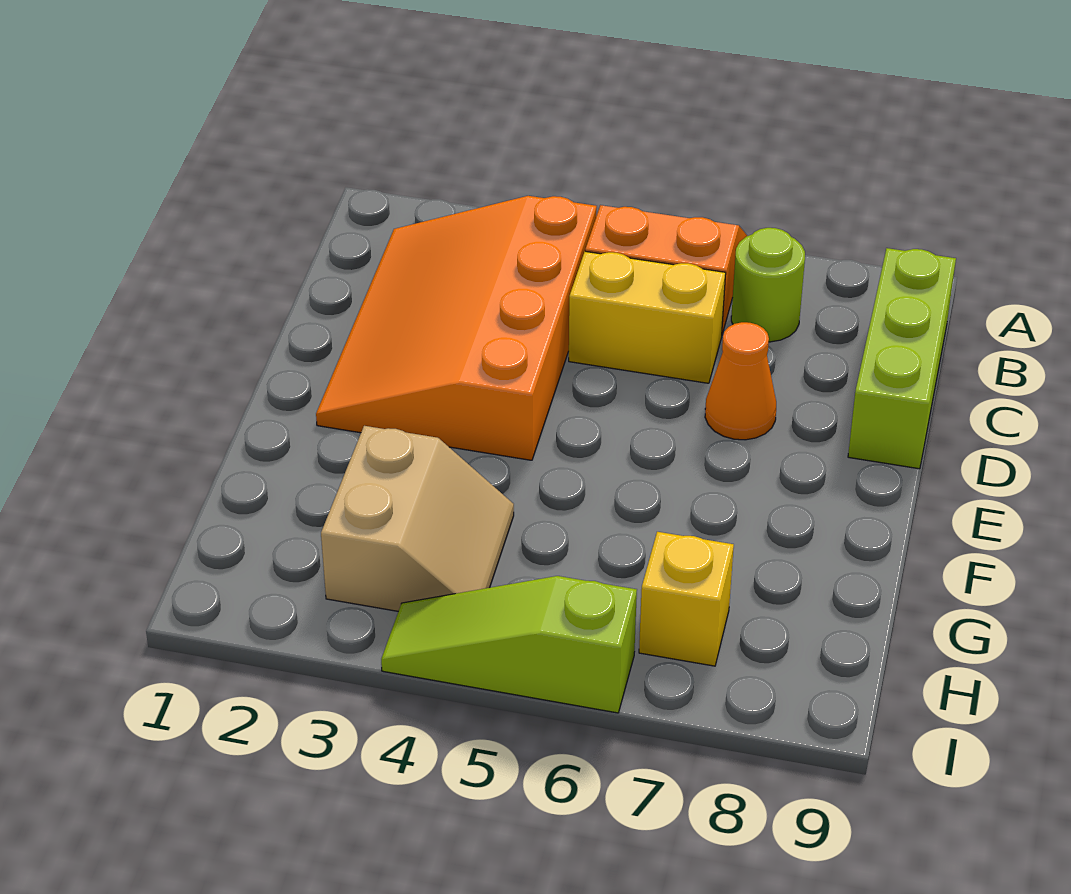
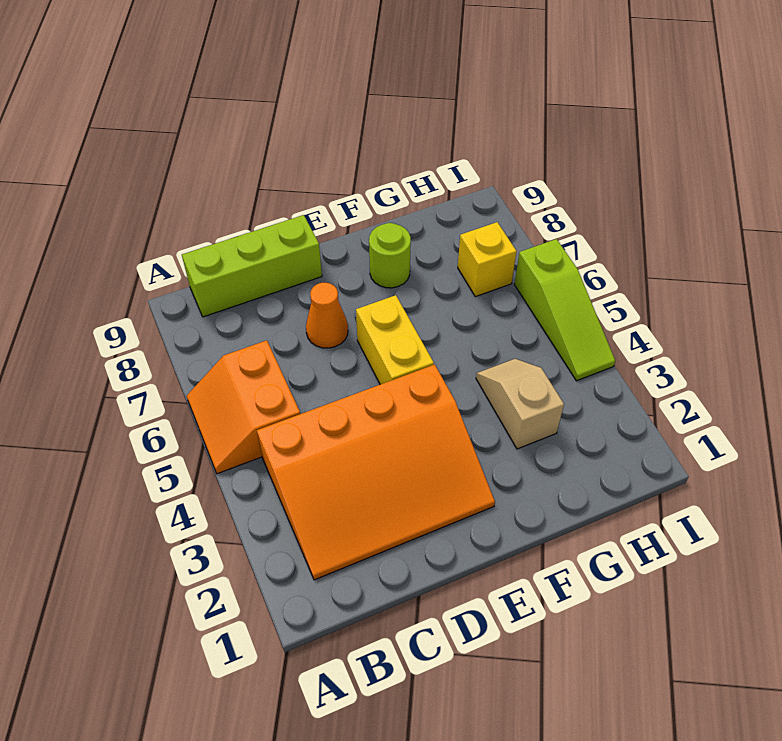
lime round brick B7 level 1 -> lime round brick F8 level 1
yellow brick C5:C6 level 1 -> yellow brick E5:E6 level 1
tan slope G3:H4 level 1 top 3 -> tan slope G3:G4 level 1 top 3

